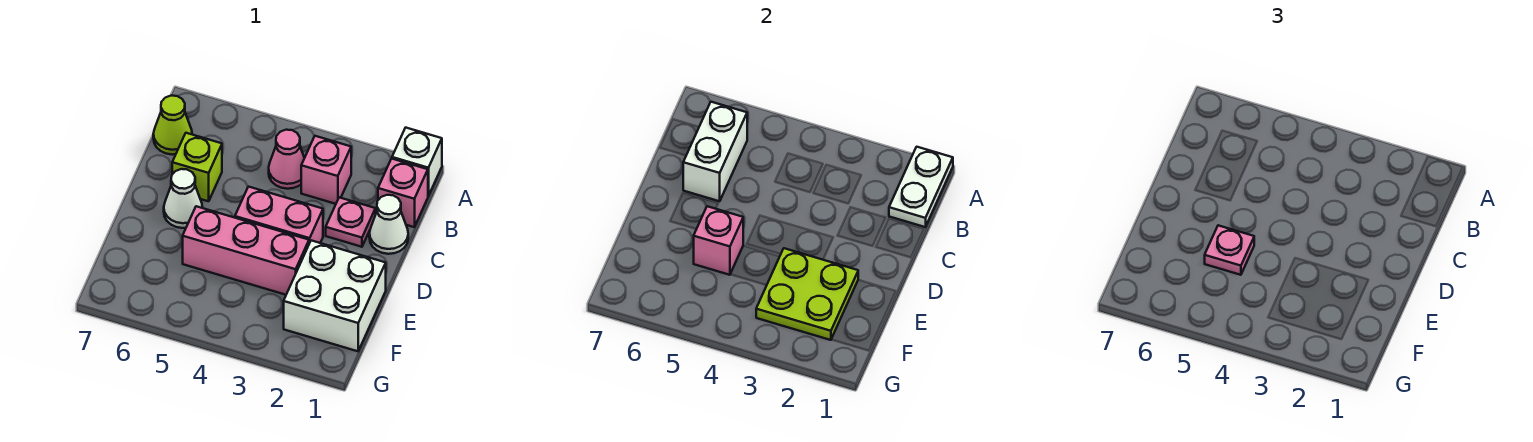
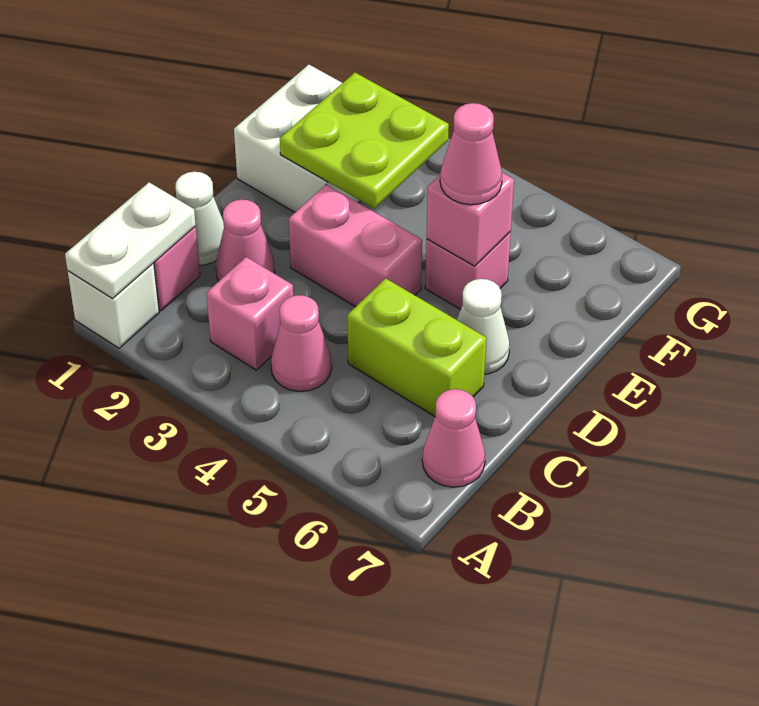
white brick B6:C6 level 2 -> none
lime cone B7 level 1 -> pink cone B7 level 1
pink plate C2 level 1 -> pink cone C2 level 1
lime brick C6 level 1 -> lime brick C5:C6 level 1
pink brick E3:E5 level 1 -> pink brick E5 level 1
pink plate E5 level 3 -> pink cone E5 level 3

